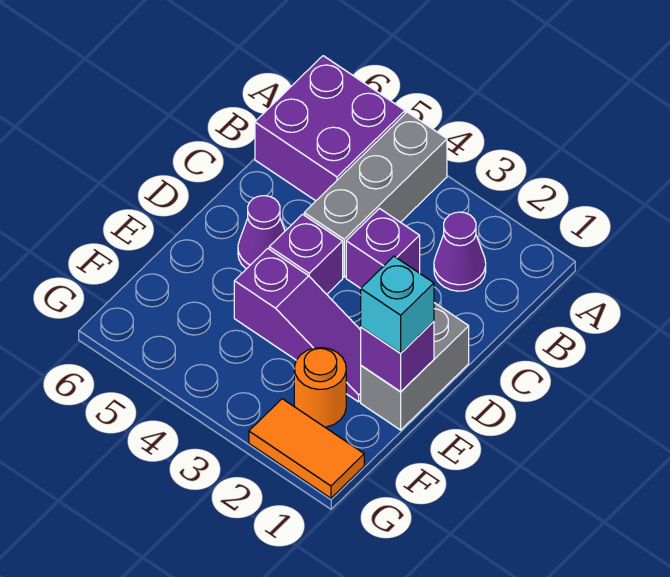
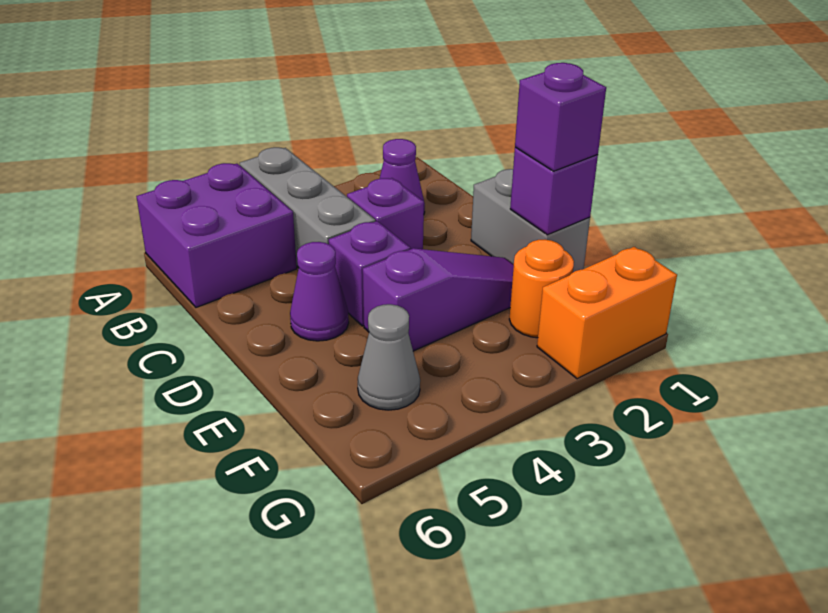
cyan brick E1 level 3 -> purple brick E1 level 3
none -> grey cone F5 level 1
orange tile G1:G2 level 1 -> orange brick G1:G2 level 1

